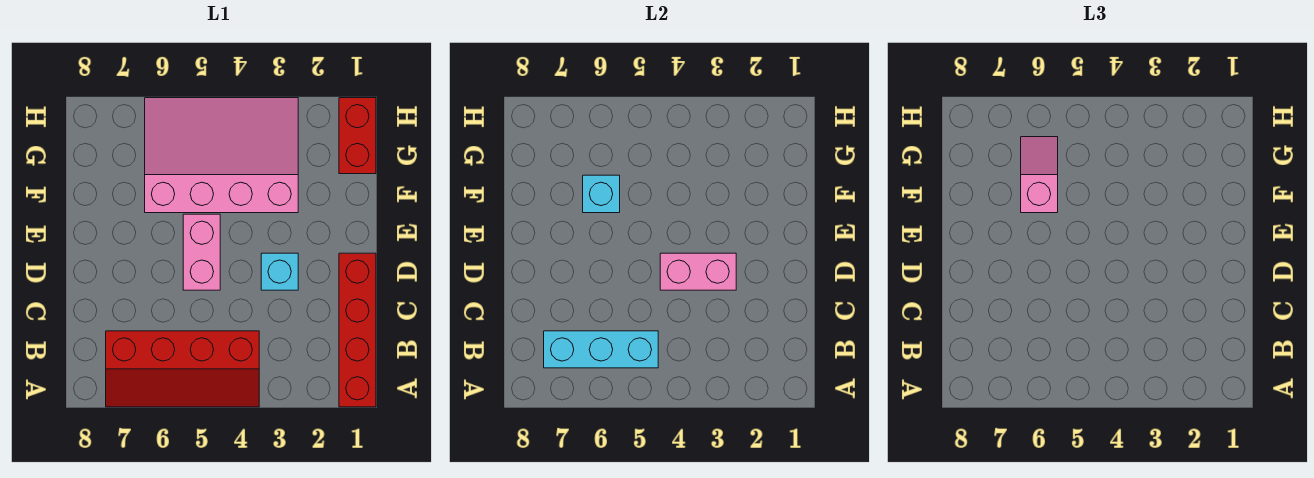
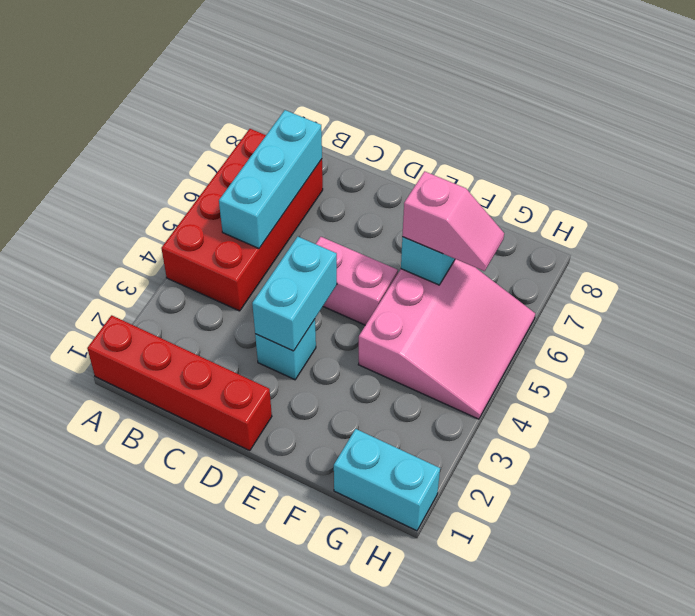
red slope A4:B7 level 1 top B -> red brick A4:B7 level 1
pink brick D3:D4 level 2 -> cyan brick D3:D4 level 2
pink slope F3:H6 level 1 top F -> pink slope F4:H6 level 1 top F
red brick G1:H1 level 1 -> cyan brick G1:H1 level 1

